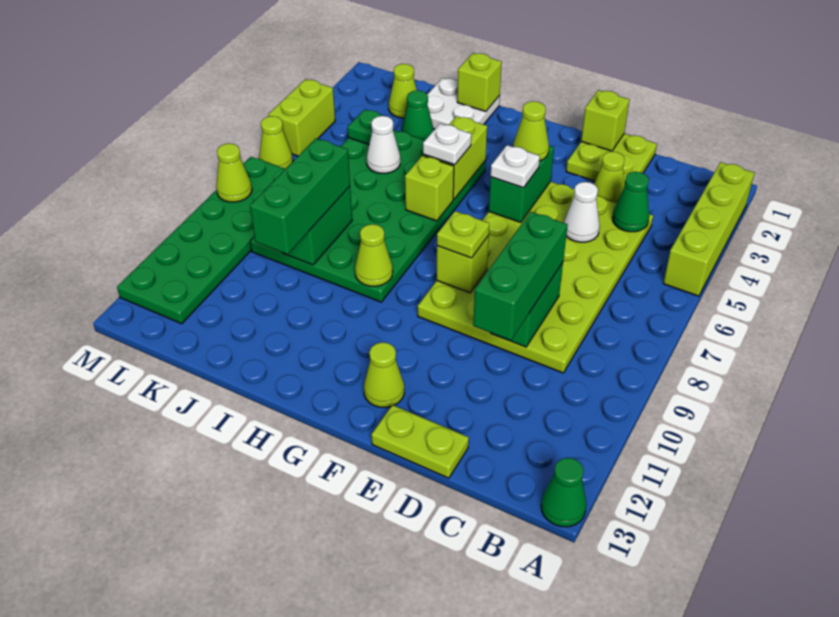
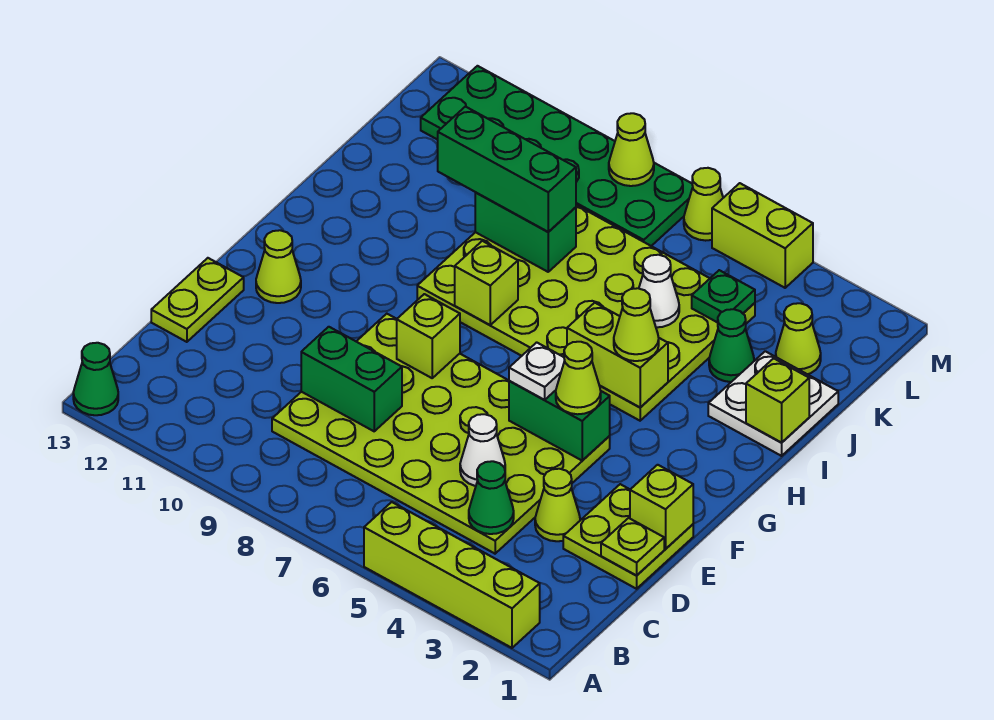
green brick D8:D10 level 3 -> none
lime plate F8 level 3 -> lime plate D1 level 2
green plate H4:K9 level 1 -> lime plate H4:K9 level 1
white plate H5 level 3 -> none
lime brick H6 level 2 -> lime brick H8 level 2
lime cone H9 level 2 -> lime cone H4 level 3

